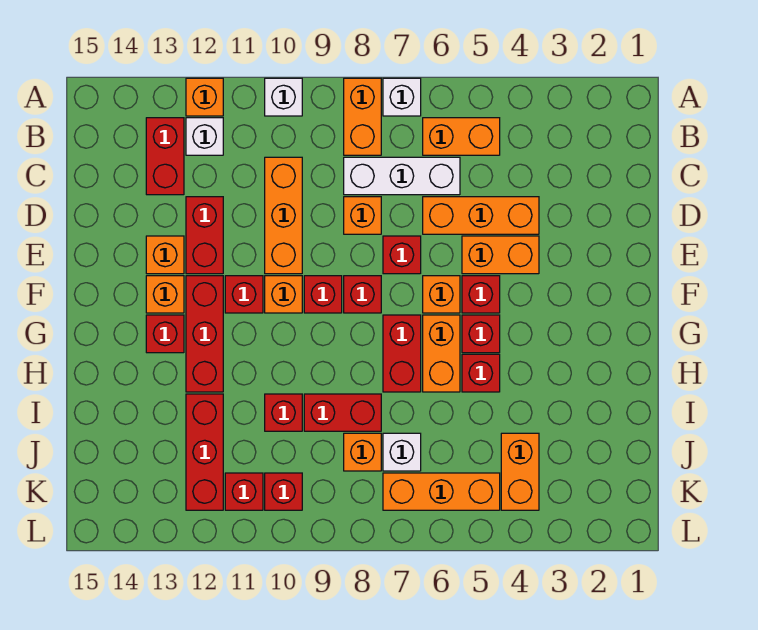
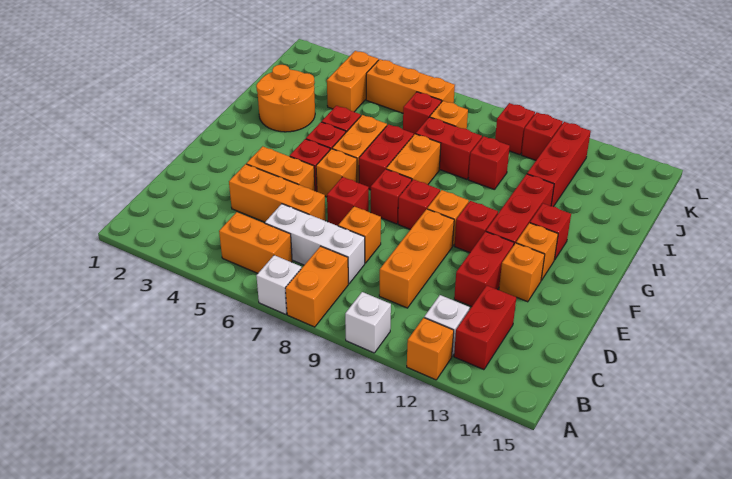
none -> orange brick G8:H8 level 1
none -> orange round brick H2:I3 level 1
white brick J7 level 1 -> red brick J7 level 1

